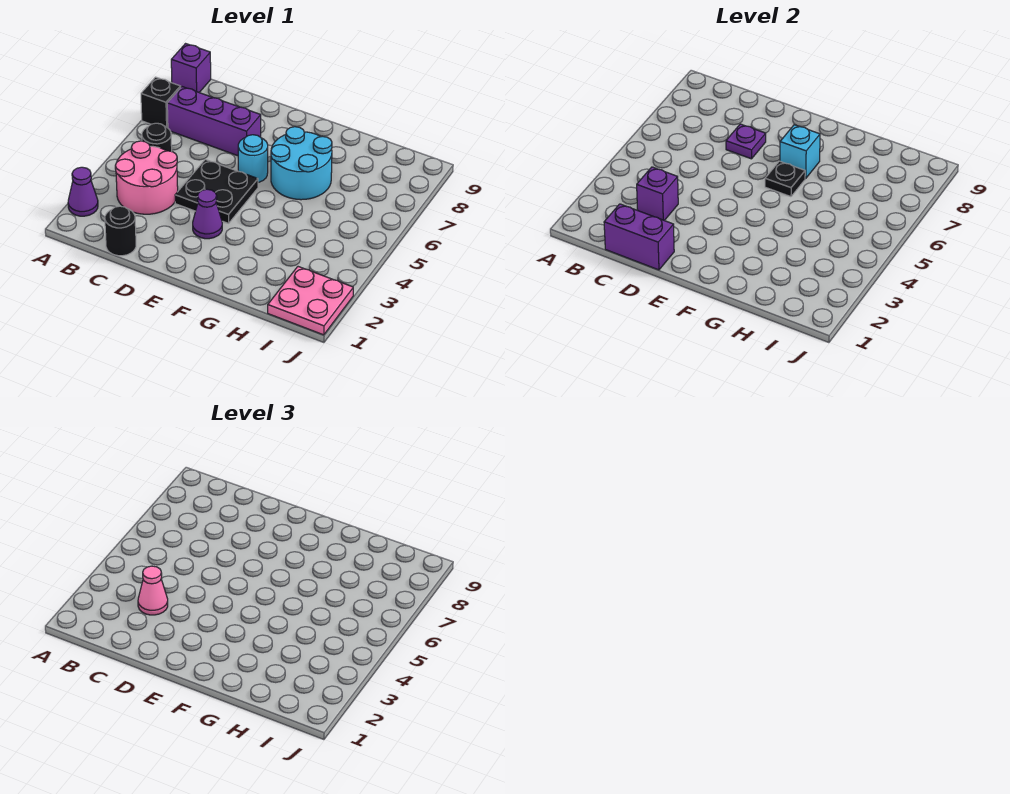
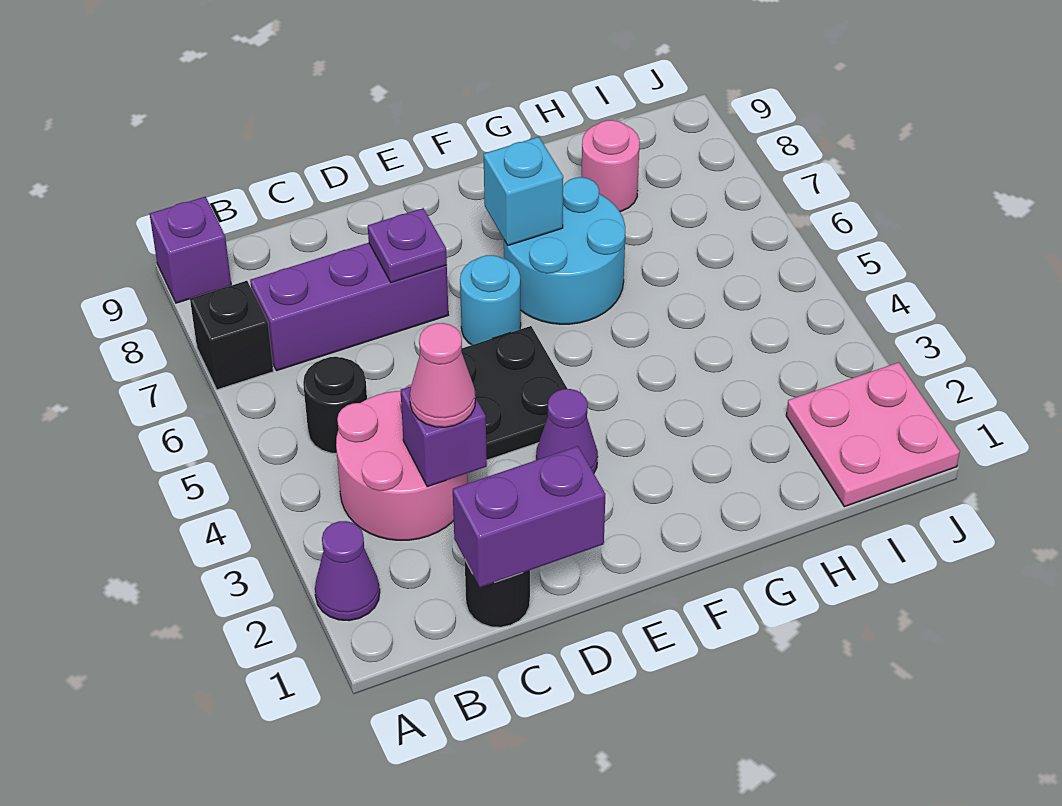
black plate F6 level 2 -> none
none -> pink round brick H8 level 1

